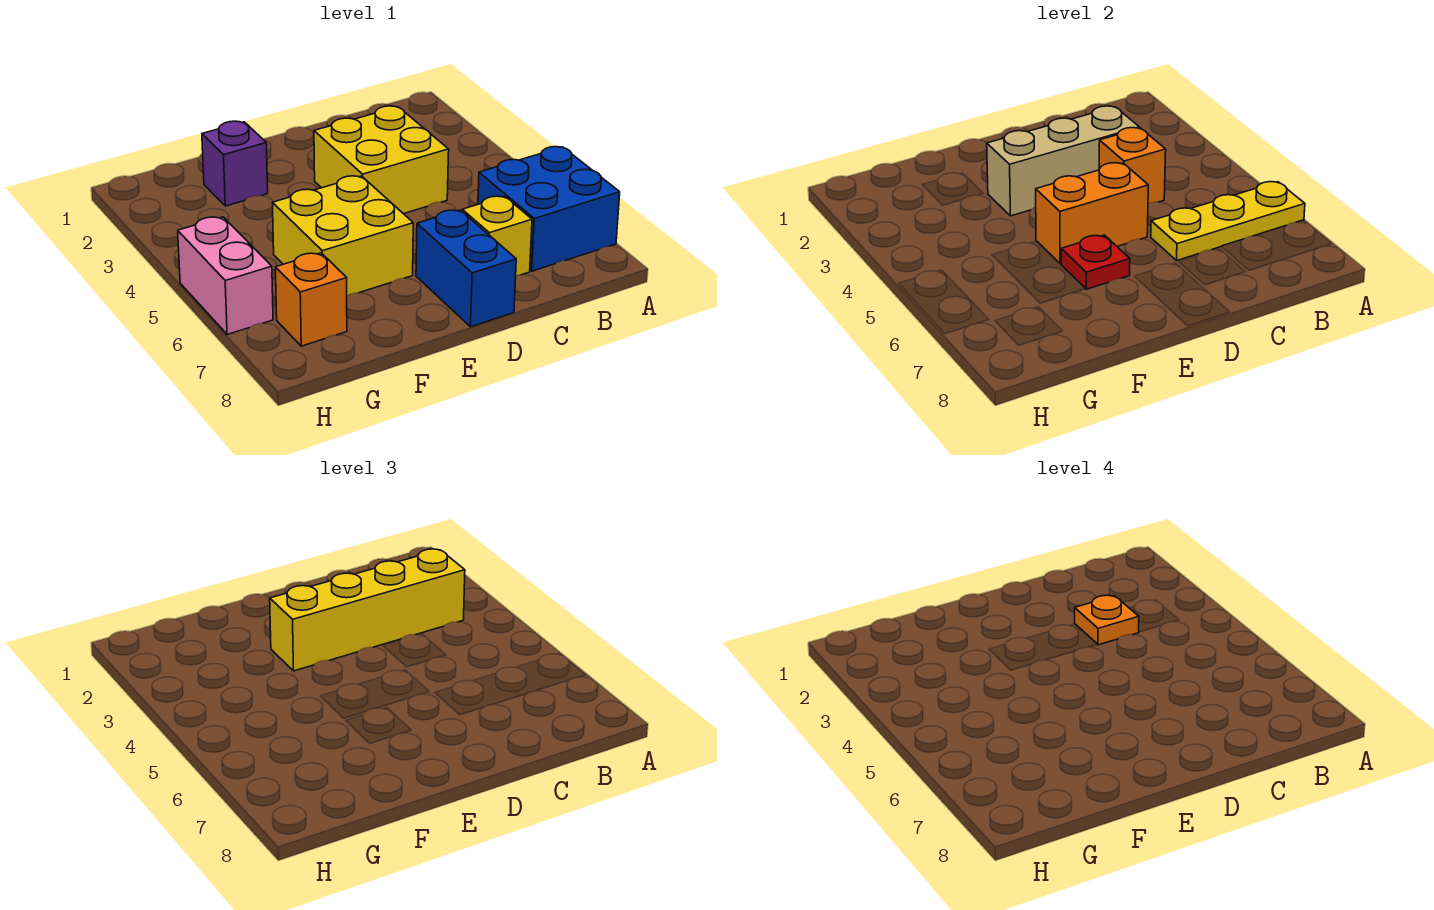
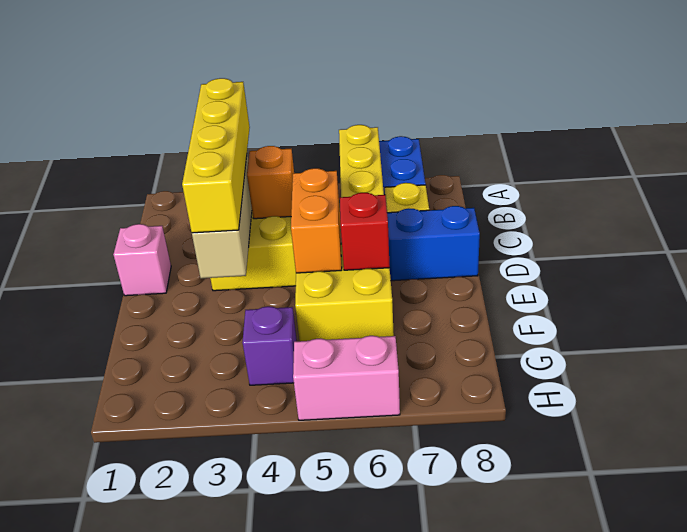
orange plate C3 level 4 -> none
none -> pink brick D1 level 1
red plate E6 level 2 -> red brick E6 level 2
purple brick F2 level 1 -> purple brick G4 level 1
orange brick G7 level 1 -> none

